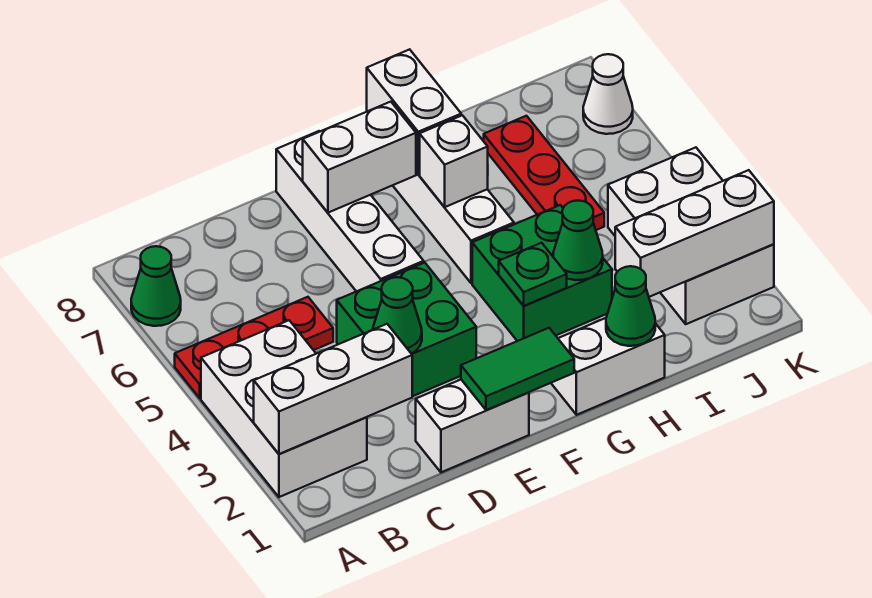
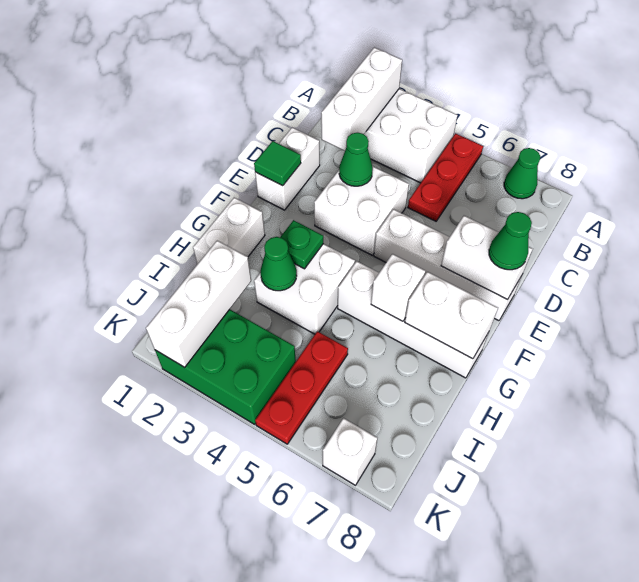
green brick D3:E4 level 1 -> white brick D3:E4 level 1
green tile E1:F1 level 2 -> green tile E1 level 2
white brick E7:F7 level 2 -> white brick E7:E8 level 2
green brick G3:H4 level 1 -> white brick G3:H4 level 1
green cone H1 level 2 -> green cone E8 level 3
red plate I5:I7 level 1 -> red plate I5:K5 level 1
white brick J2:K4 level 1 -> green brick J2:K4 level 1
white cone K7 level 1 -> white brick K7 level 1

